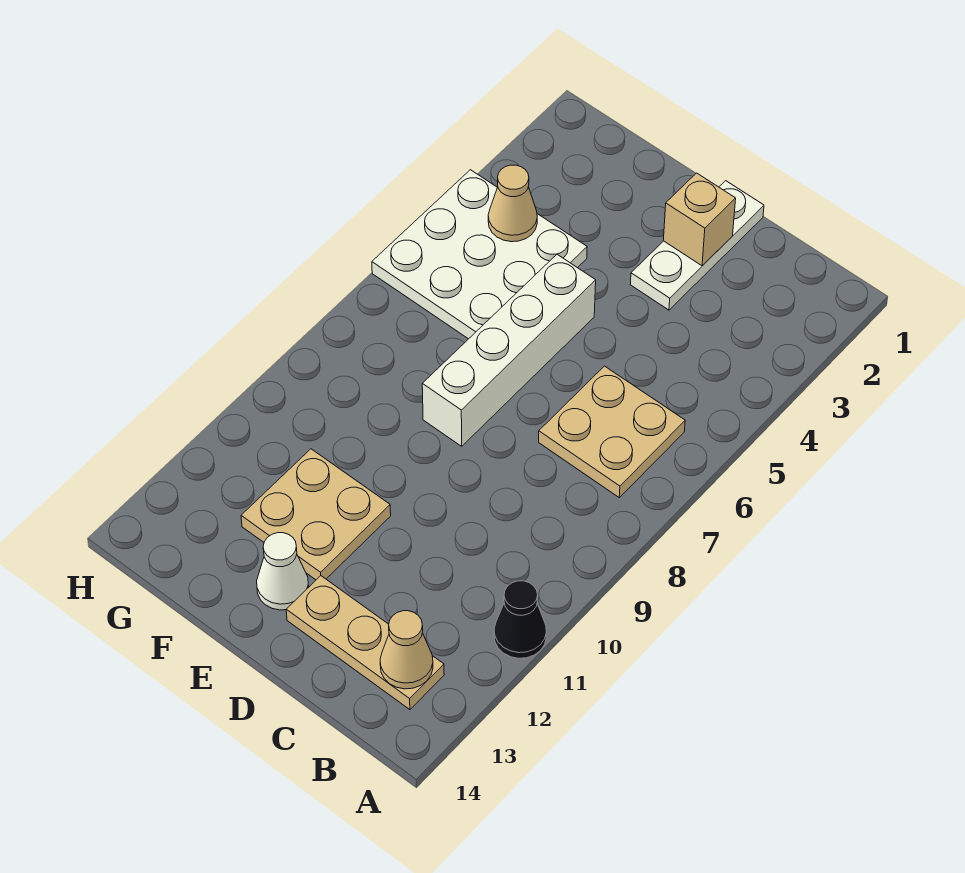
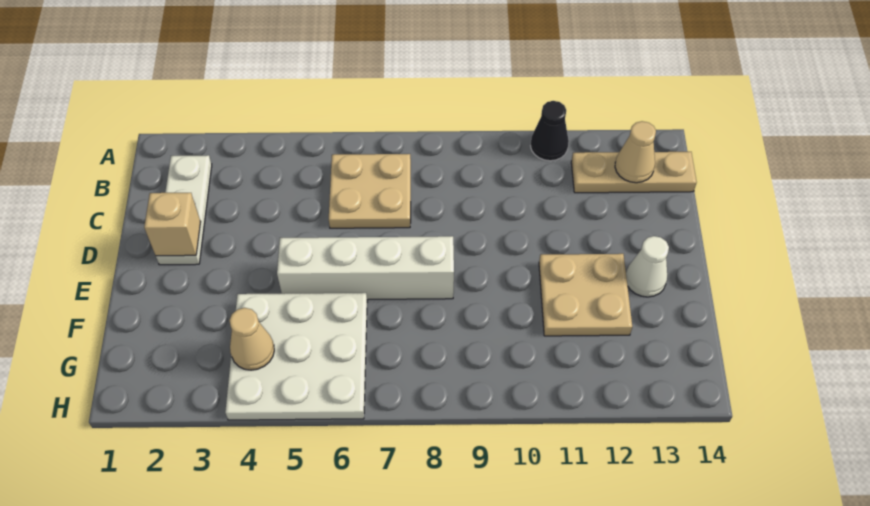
tan plate B13:D13 level 1 -> tan plate B12:B14 level 1
white plate D1:D3 level 1 -> white plate B2:D2 level 1

